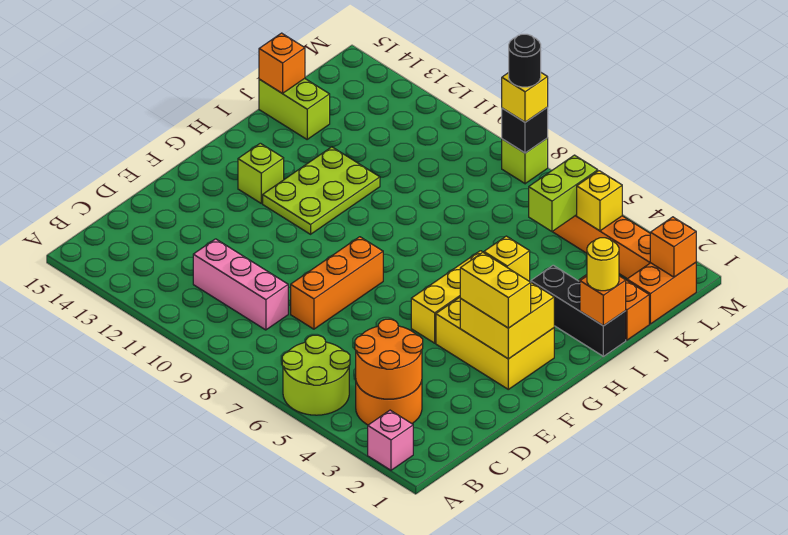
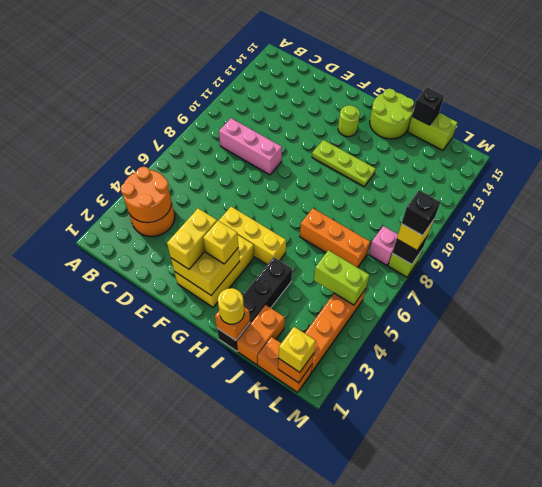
pink brick A2 level 1 -> pink brick L8 level 1
lime round brick A5:B6 level 1 -> lime round brick H14:I15 level 1
pink brick C9:C11 level 1 -> pink brick C9:E9 level 1
orange brick D8:F8 level 1 -> orange brick I7:K7 level 1
lime plate G11:I12 level 1 -> lime plate G11:I11 level 1
lime brick G13 level 1 -> lime round brick G13 level 1
black brick I1:I3 level 1 -> black brick I1:I4 level 1
lime brick J14:J15 level 1 -> lime brick J15:K15 level 1
orange brick J15 level 2 -> black brick J15 level 2
yellow brick L4 level 2 -> yellow brick L1 level 3
black round brick M8 level 4 -> black brick M8 level 4

